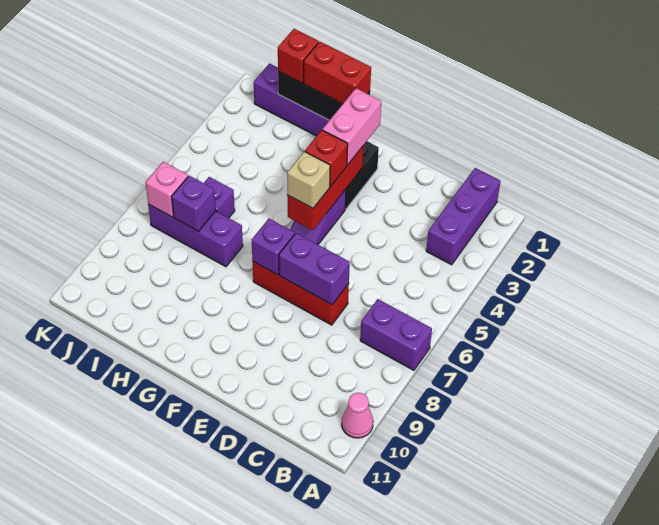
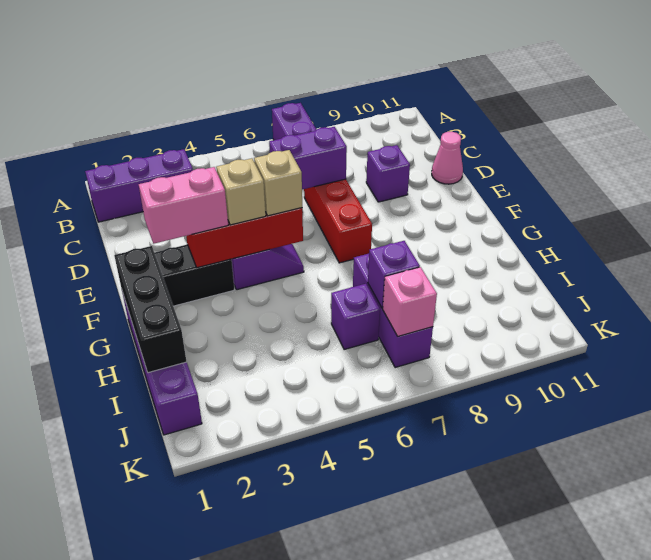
pink cone A10 level 1 -> pink cone D11 level 1
purple brick D7:E7 level 2 -> purple brick D6:D7 level 2
red brick F4 level 3 -> tan brick F4 level 3
purple brick F7 level 2 -> purple brick D9 level 1
red brick G1:H1 level 3 -> none
red brick I1 level 3 -> none

